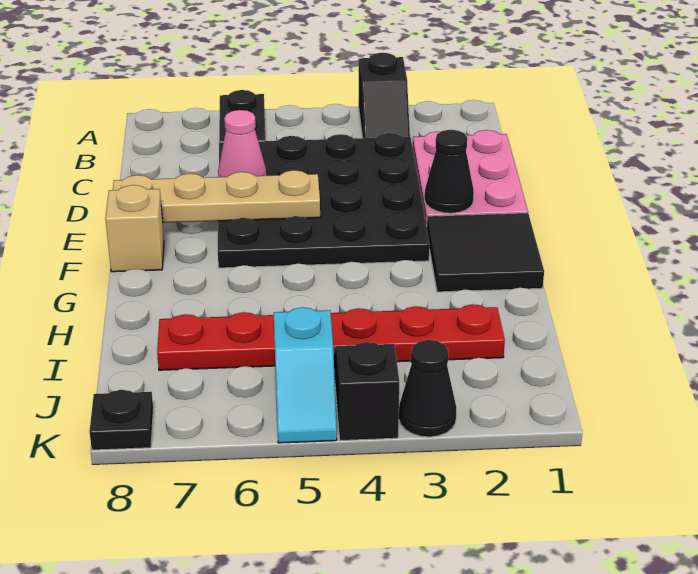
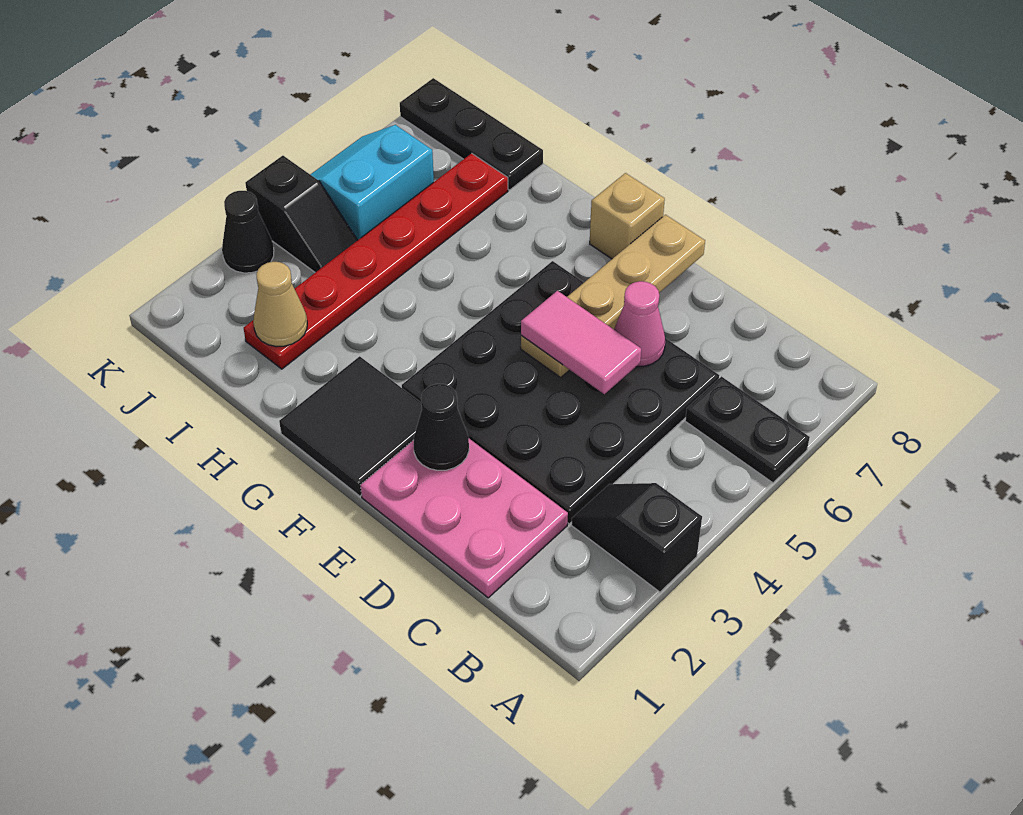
none -> pink tile D5:E5 level 3
none -> tan cone I2 level 2
cyan slope J5:K5 level 1 top J -> cyan slope J5:K6 level 1 top J
black plate K8 level 1 -> black plate I8:K8 level 1

